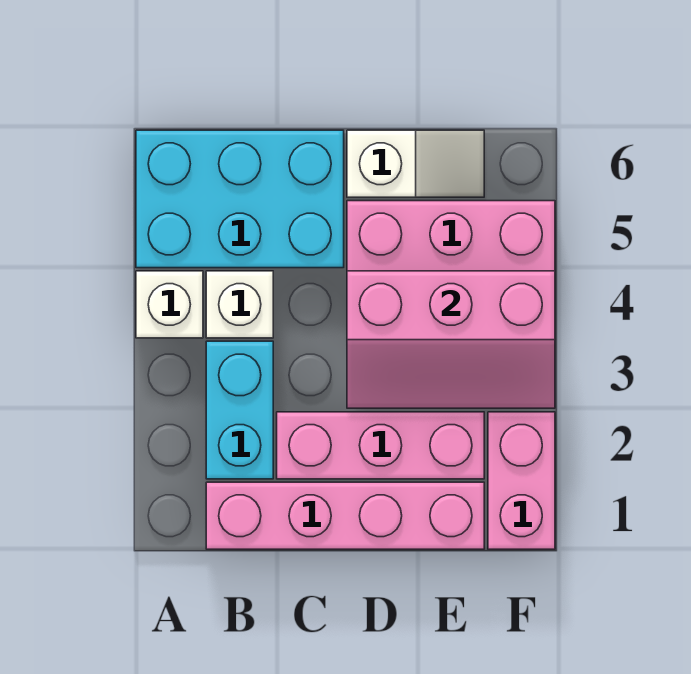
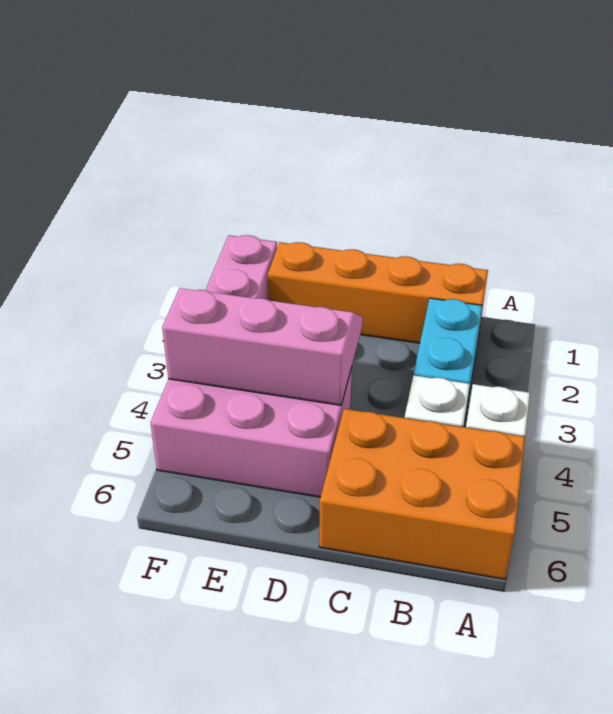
cyan brick A5:C6 level 1 -> orange brick A5:C6 level 1
pink brick B1:E1 level 1 -> orange brick B1:E1 level 1
pink brick C2:E2 level 1 -> none
white slope D6:E6 level 1 top D -> none

